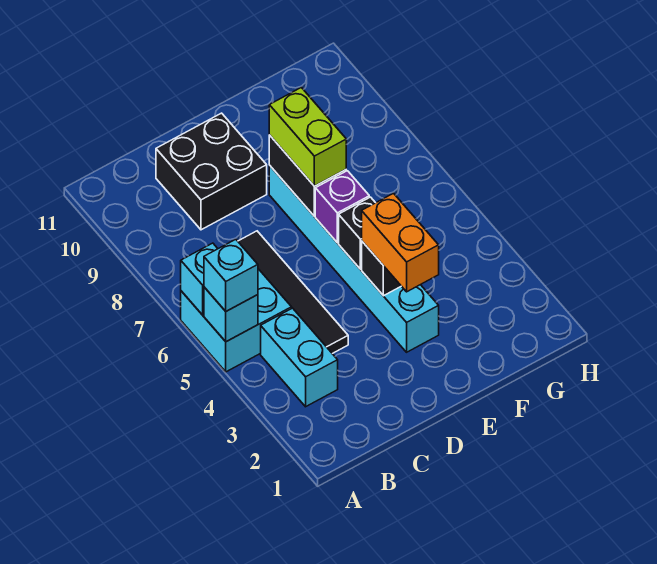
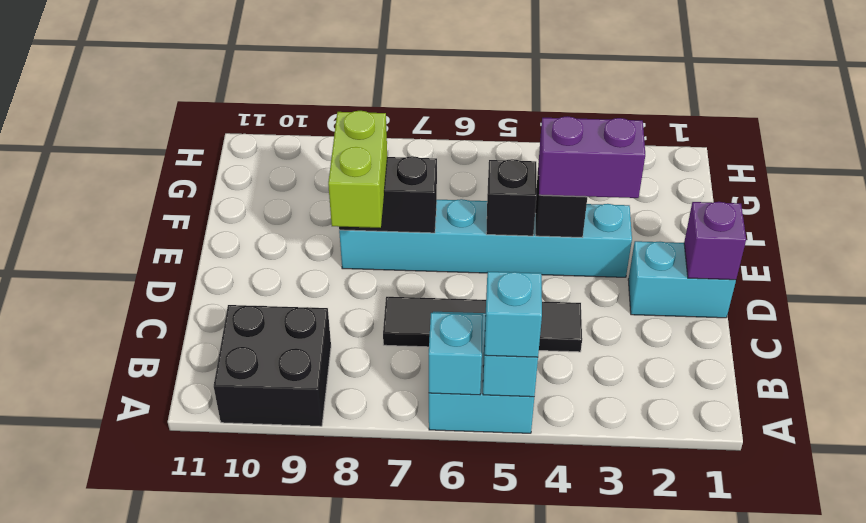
cyan brick B3:B4 level 1 -> cyan brick D1:D2 level 1
black brick C9:D10 level 1 -> black brick A9:B10 level 1
orange brick E3:E4 level 3 -> purple brick E3:E4 level 3
purple brick E6 level 2 -> purple brick D1 level 2
lime brick E7:E8 level 3 -> lime brick D8:E8 level 3

